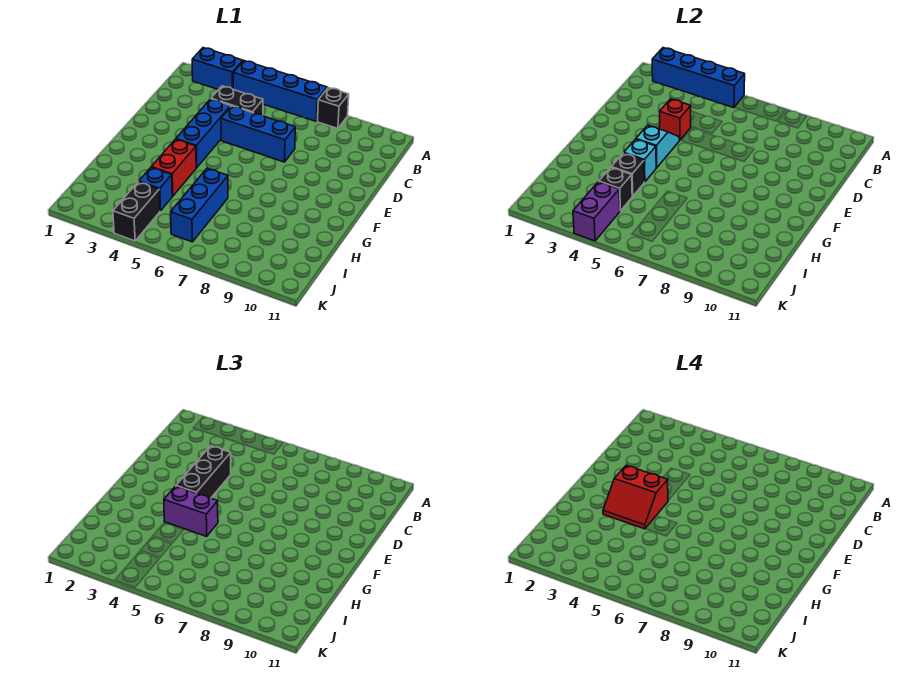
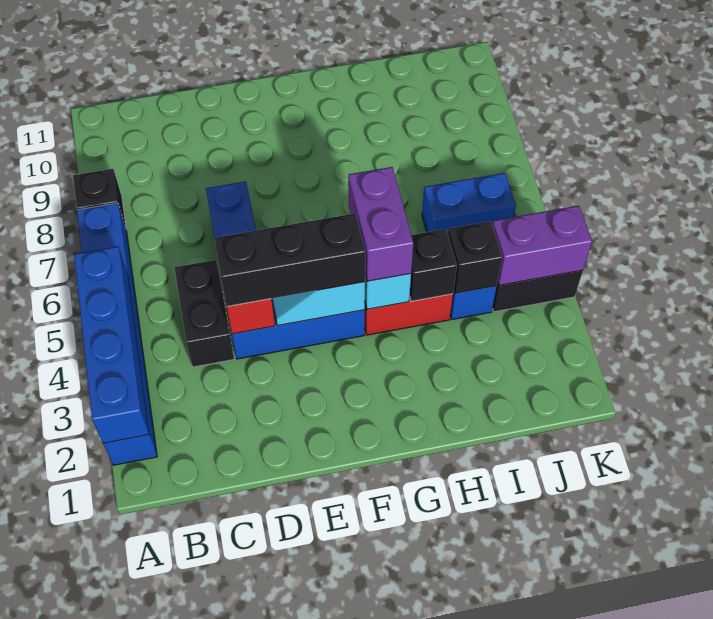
red slope F3:G4 level 4 top F -> none
blue brick H6:J6 level 1 -> blue brick I6:J6 level 1

